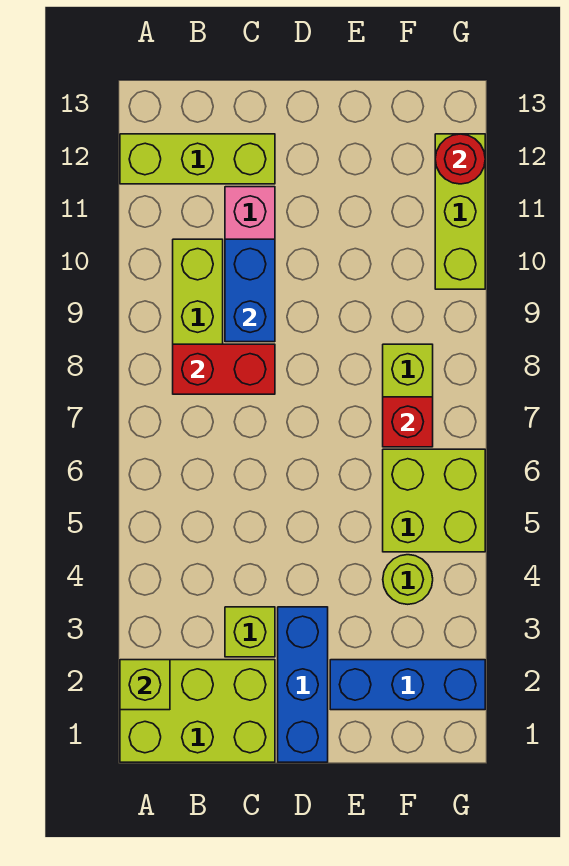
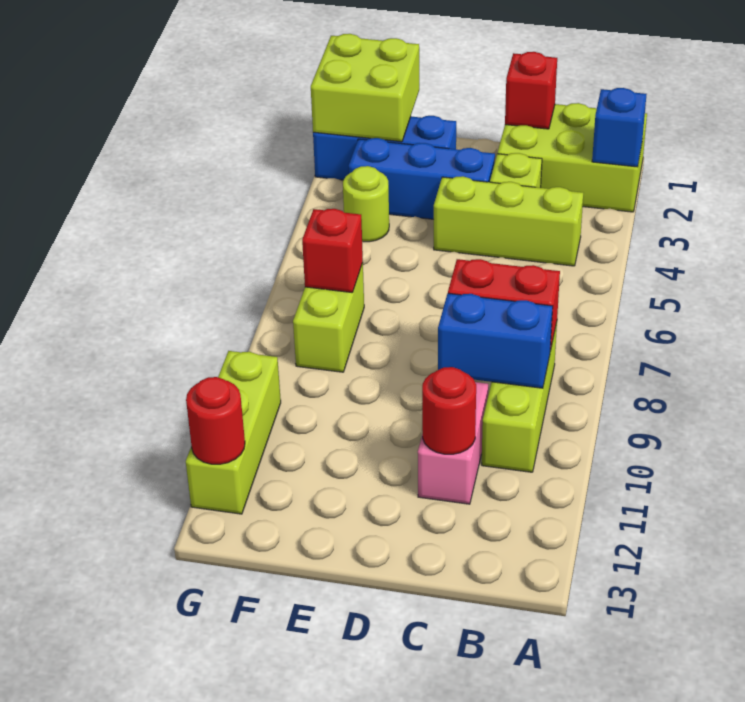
lime brick A2 level 2 -> blue brick A2 level 2
lime brick A12:C12 level 1 -> lime brick B4:D4 level 1
none -> red brick C1 level 2
blue brick C9:C10 level 2 -> blue brick B9:C9 level 2
none -> red round brick C11 level 2
blue brick D1:D3 level 1 -> blue brick D3:F3 level 1
lime brick F5:G6 level 1 -> lime brick F1:G2 level 2

